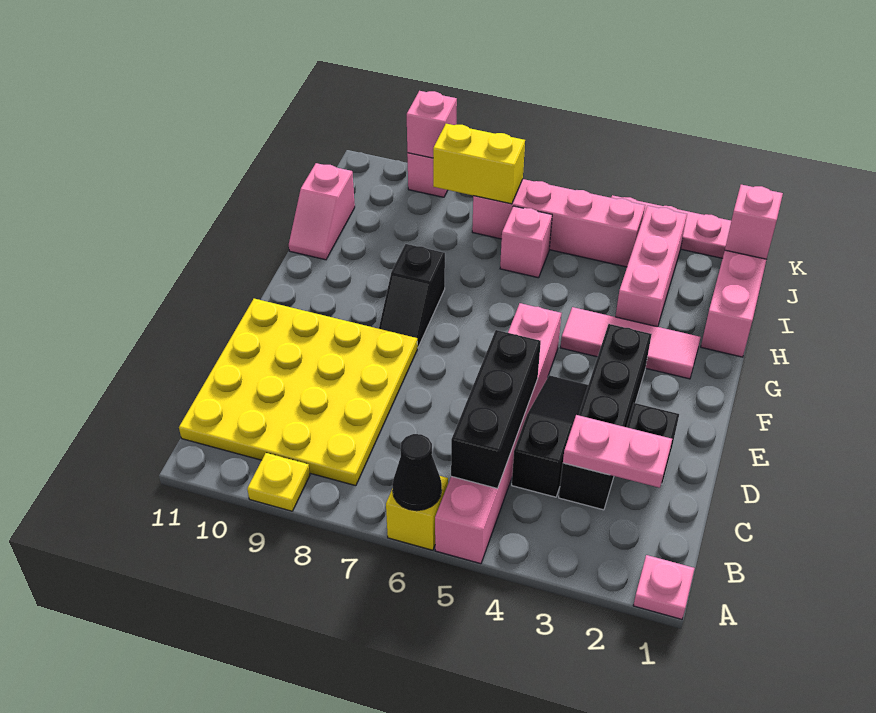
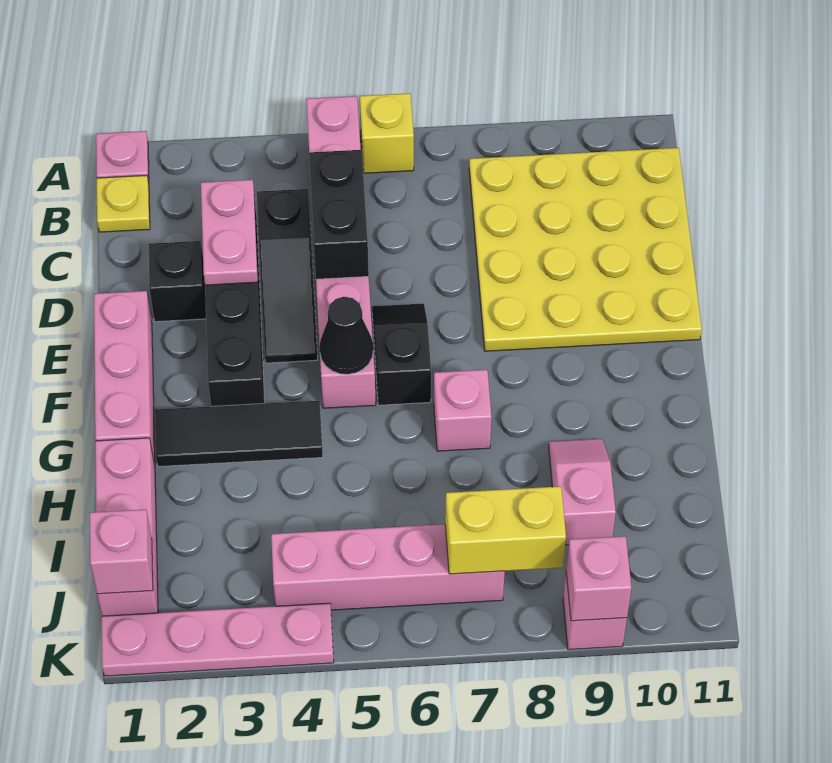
black cone A6 level 2 -> black cone F5 level 2
yellow plate A9 level 1 -> yellow plate B1 level 1
black brick B5:D5 level 2 -> black brick C5:D5 level 2
pink plate C2:C3 level 2 -> pink plate C3:D3 level 2
black slope F8:G8 level 1 top G -> black slope E6:F6 level 1 top F
pink tile G2:G4 level 1 -> black tile G2:G4 level 1
pink brick H3:J3 level 1 -> pink brick E1:G1 level 1
pink slope H11:I11 level 1 top I -> pink slope H9:I9 level 1 top I
pink brick I6 level 1 -> pink brick G7 level 1

